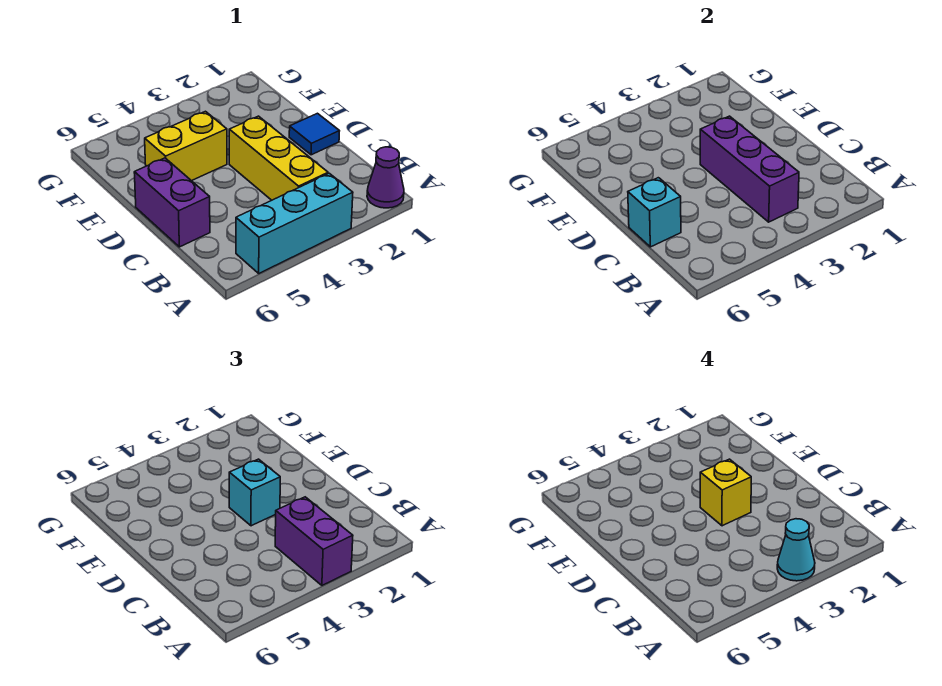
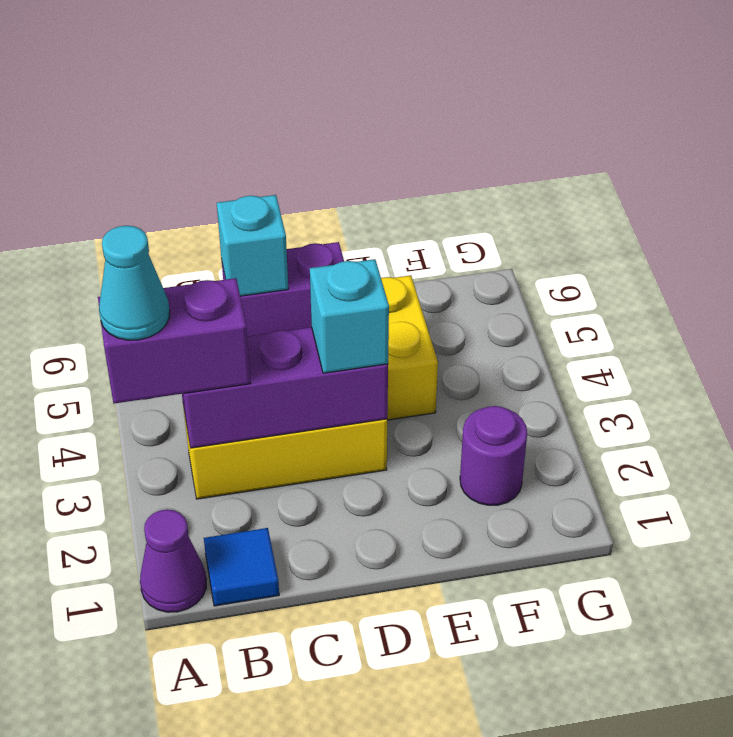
cyan brick A3:A5 level 1 -> none
blue tile D1 level 1 -> blue tile B1 level 1
yellow brick D3 level 4 -> none
none -> purple round brick F2 level 1

